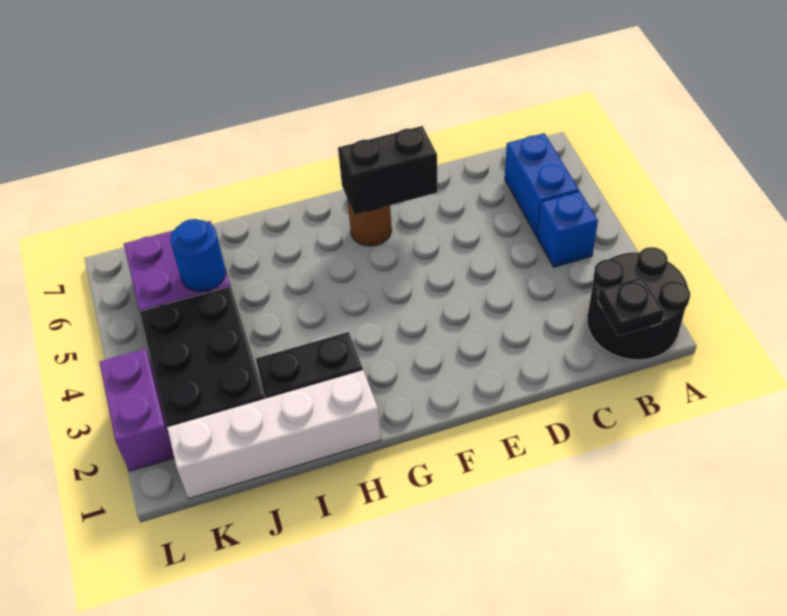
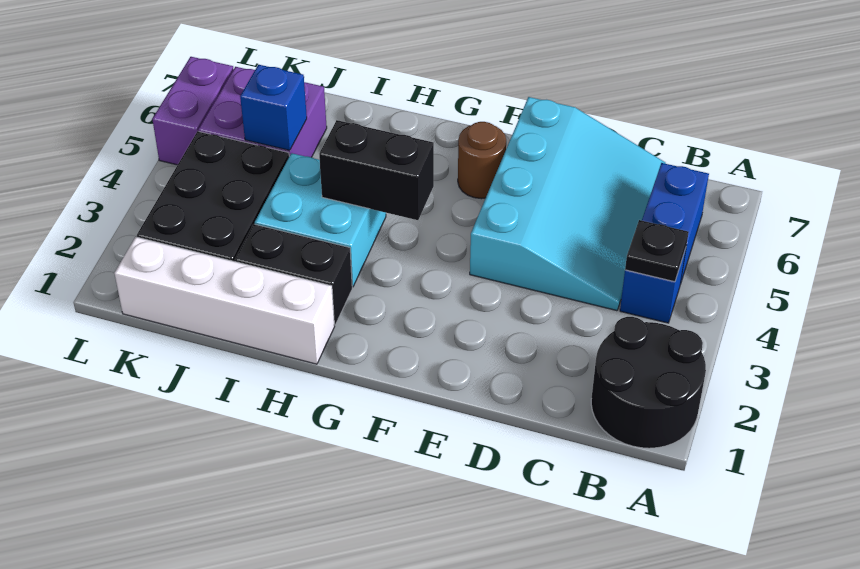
black plate B1 level 2 -> black plate B4 level 2
none -> cyan slope C4:E7 level 1 top E
black brick E6:F6 level 2 -> black brick G4:H4 level 2
none -> cyan brick H3:I4 level 1
blue round brick J5 level 2 -> blue brick J5 level 2
purple brick L2:L3 level 1 -> purple brick L5:L6 level 1

